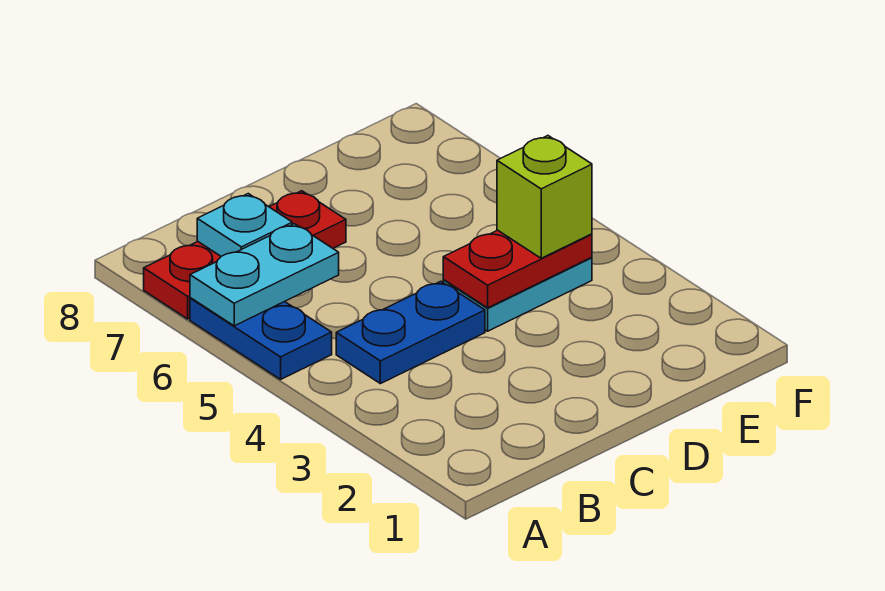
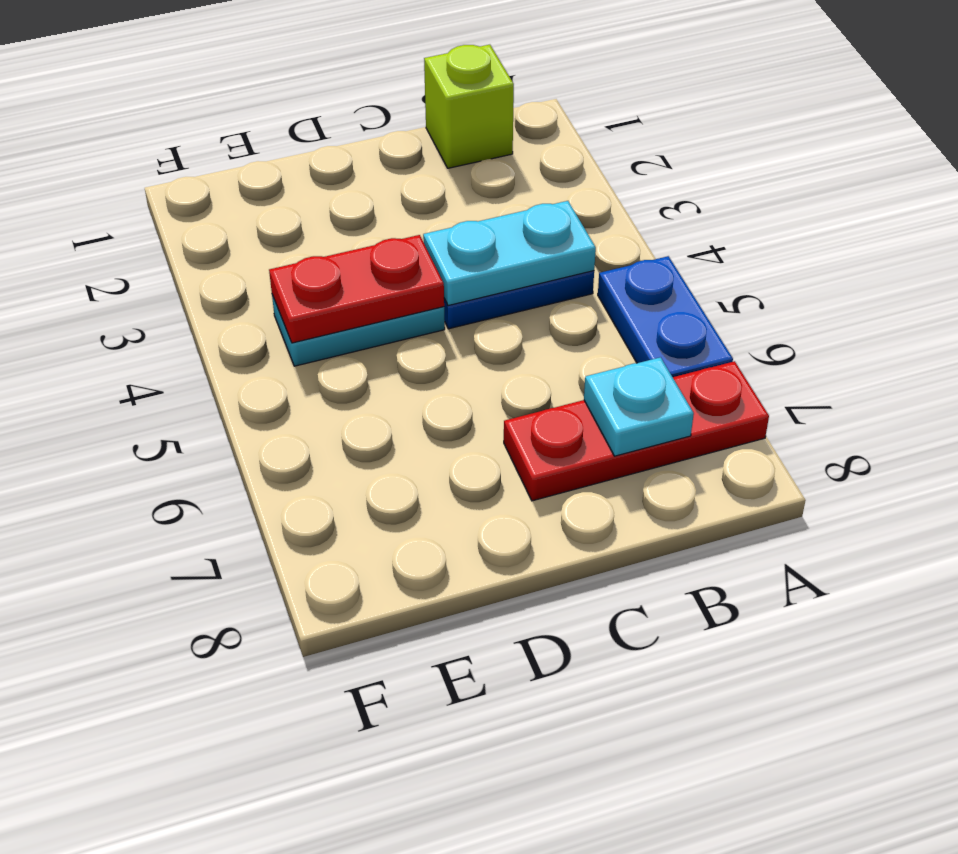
cyan plate A6:B6 level 2 -> cyan plate B4:C4 level 2
lime brick E4 level 3 -> lime brick B1 level 1

